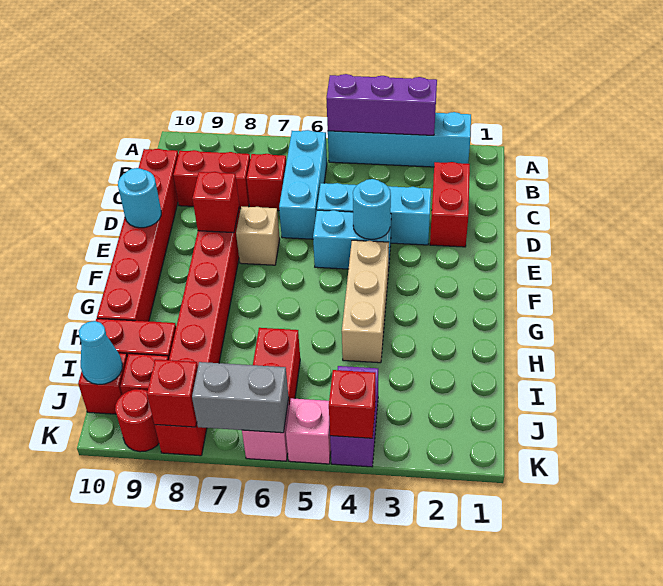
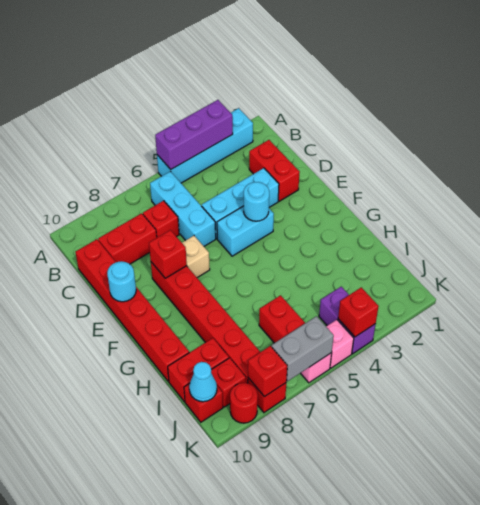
tan brick F4:H4 level 1 -> none

